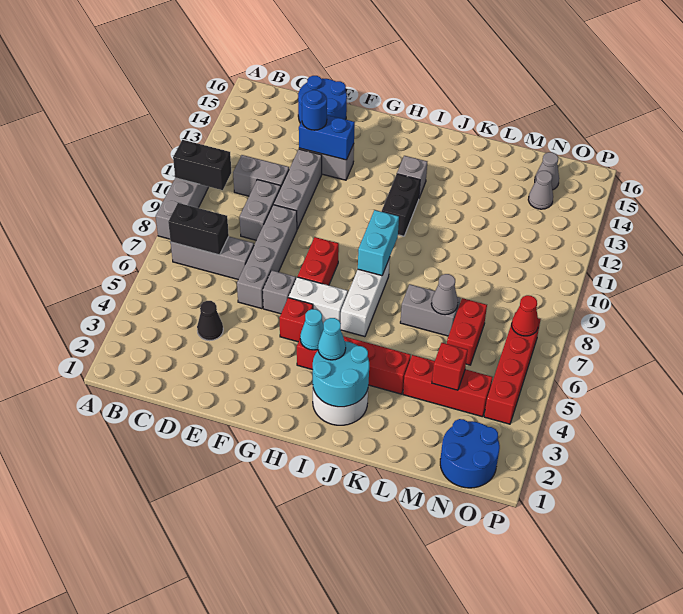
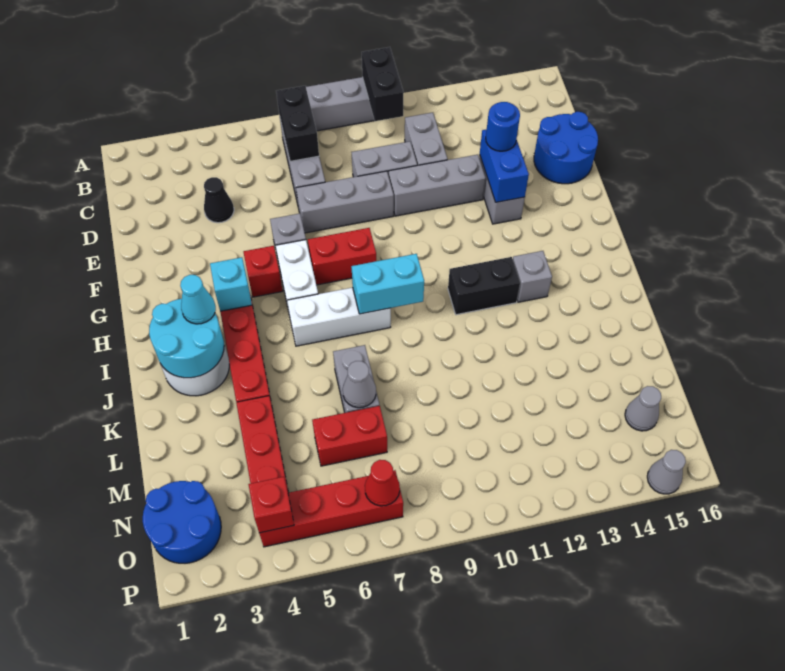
grey brick E6:E9 level 1 -> grey brick E7:E9 level 1
cyan cone H4 level 2 -> cyan brick H4 level 2
red brick M4 level 2 -> red brick O4 level 2
grey cone N14 level 1 -> grey cone P15 level 1

